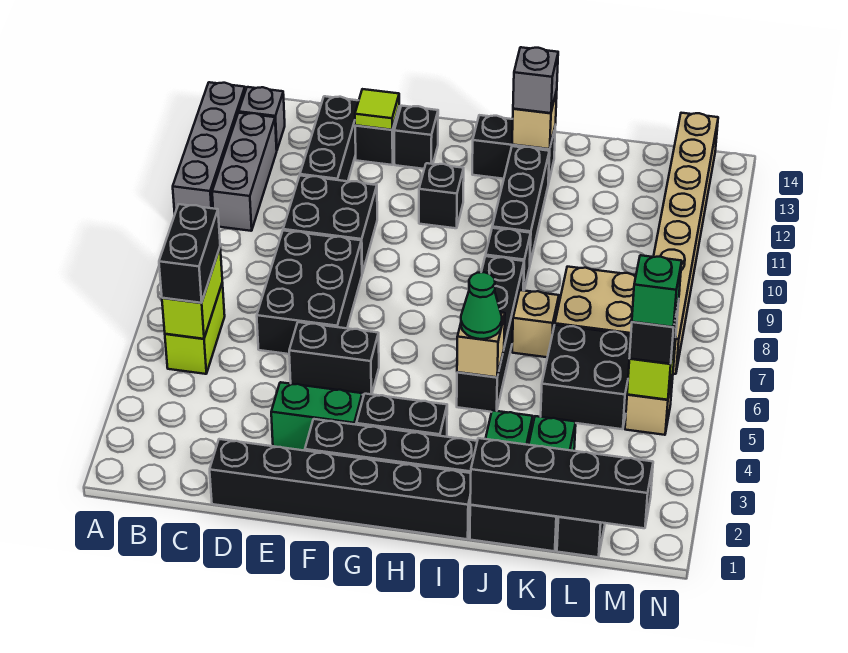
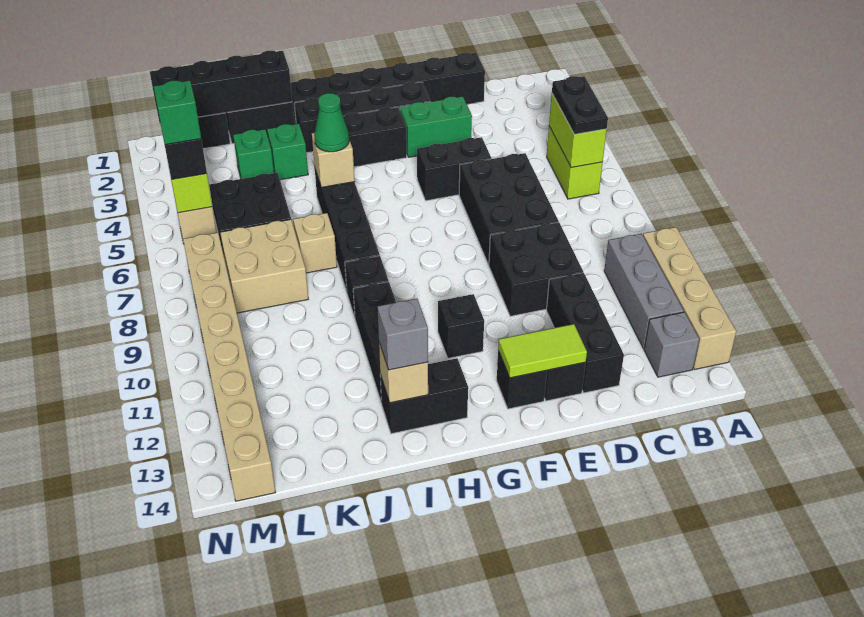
grey brick A10:A13 level 1 -> tan brick A10:A13 level 1
black brick B5:B6 level 3 -> black plate B5:B6 level 3
lime tile E13 level 2 -> lime tile E13:F13 level 2

